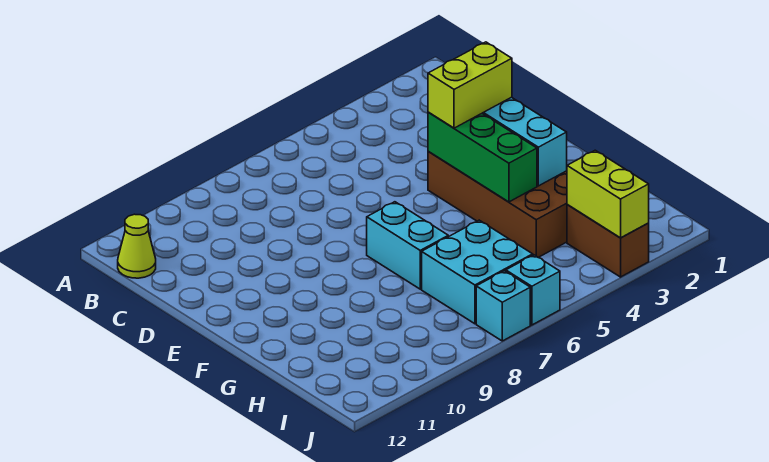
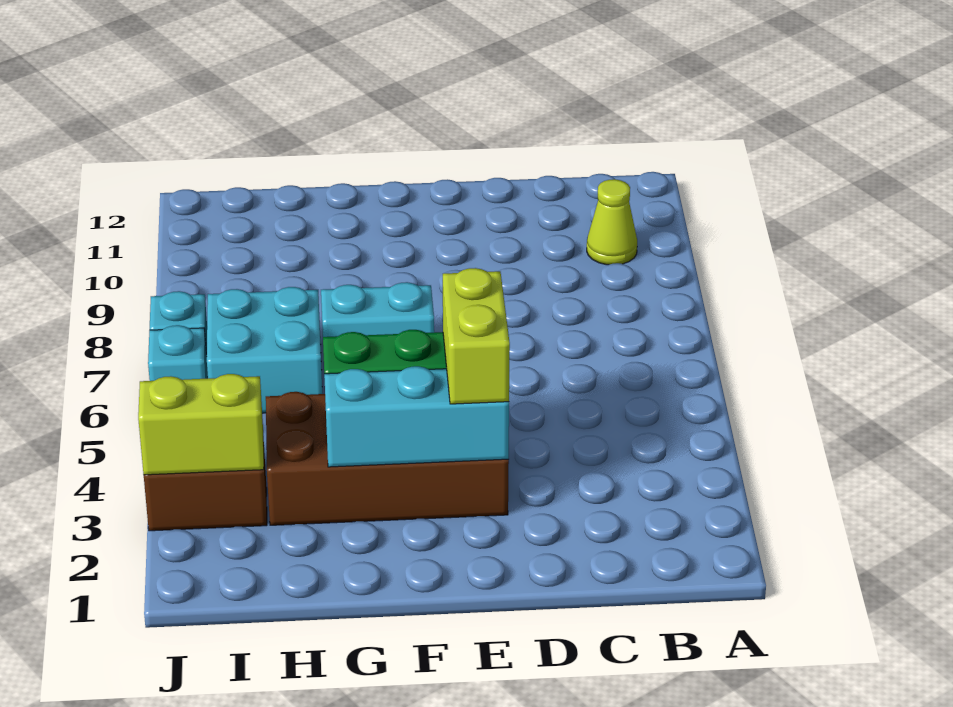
lime cone B12 level 1 -> lime cone B10 level 1

